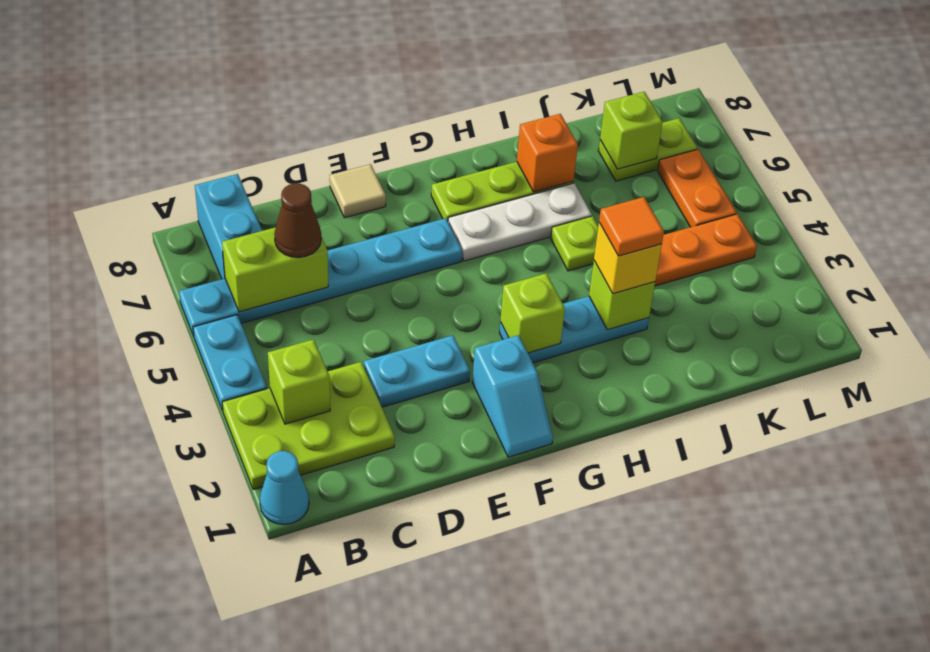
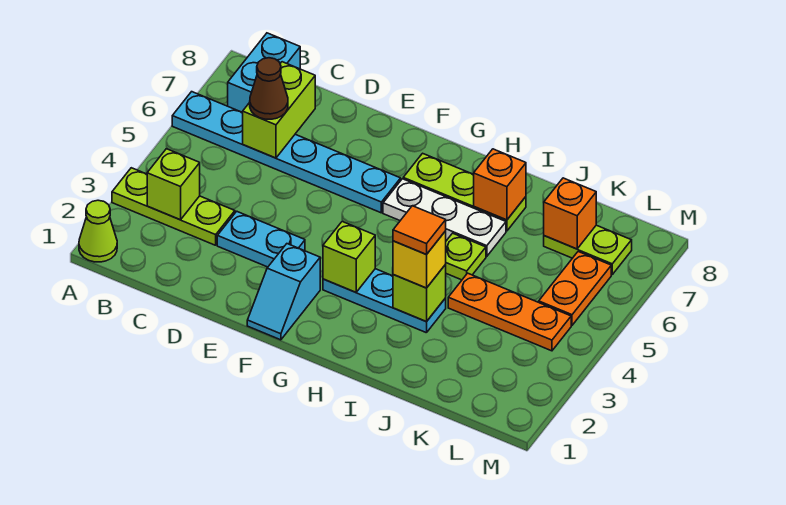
cyan cone A1 level 1 -> lime cone A1 level 1
lime plate A2:C3 level 1 -> lime plate A3:C3 level 1
cyan plate A4:A5 level 1 -> none
lime brick B6:C6 level 2 -> lime brick C6:C7 level 2
tan tile E8 level 1 -> none
lime brick K7 level 2 -> orange brick K7 level 2

